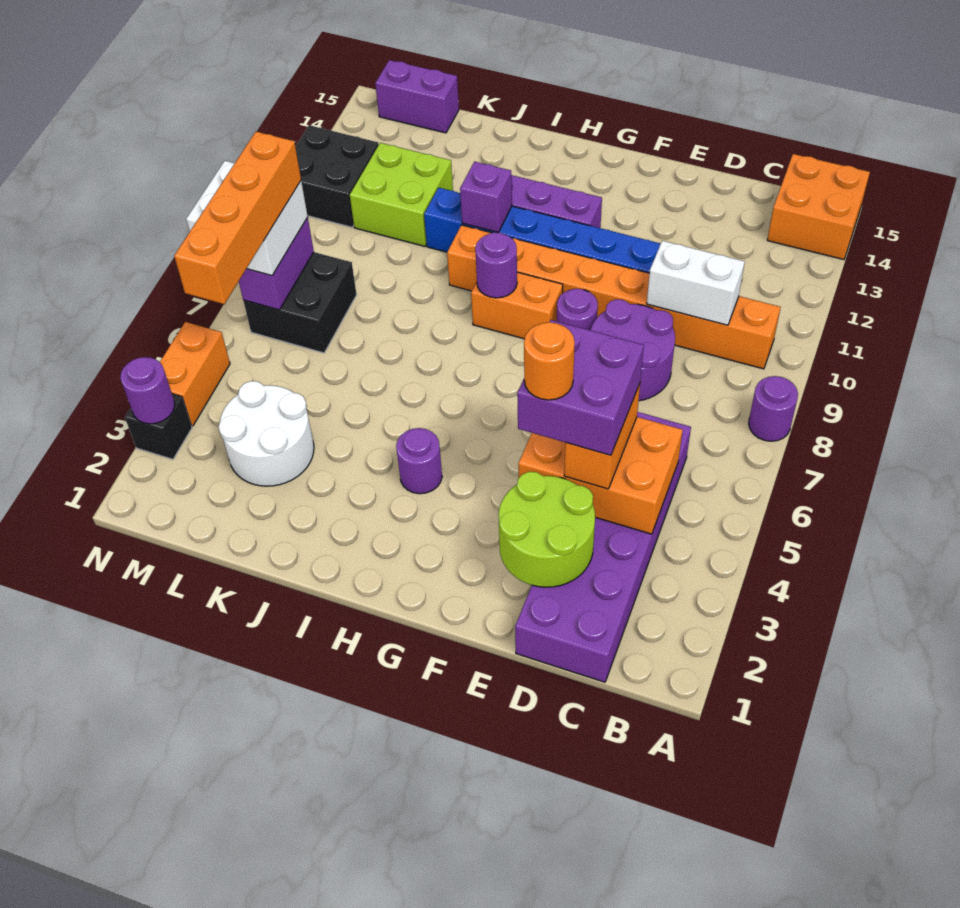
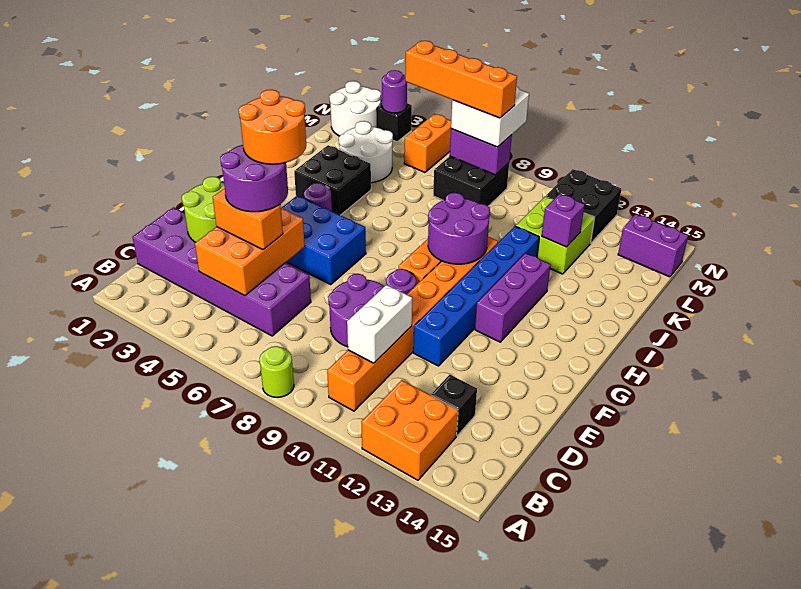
purple round brick A8 level 1 -> lime round brick A8 level 1
orange brick A14:B15 level 1 -> orange brick A12:B13 level 1
none -> black brick C13 level 1
purple brick D4:E5 level 4 -> purple round brick D4:E5 level 4
orange round brick E4 level 5 -> orange round brick E4:F5 level 5
none -> blue brick F4:G6 level 1
purple round brick H9 level 2 -> purple round brick H9:I10 level 2
none -> black brick I3:J4 level 1
purple brick I11 level 2 -> purple brick K12 level 2
purple brick L15:M15 level 1 -> purple brick M14:M15 level 1
none -> white round brick M1:N2 level 1
orange brick N4:N5 level 1 -> orange brick M5:N5 level 1

